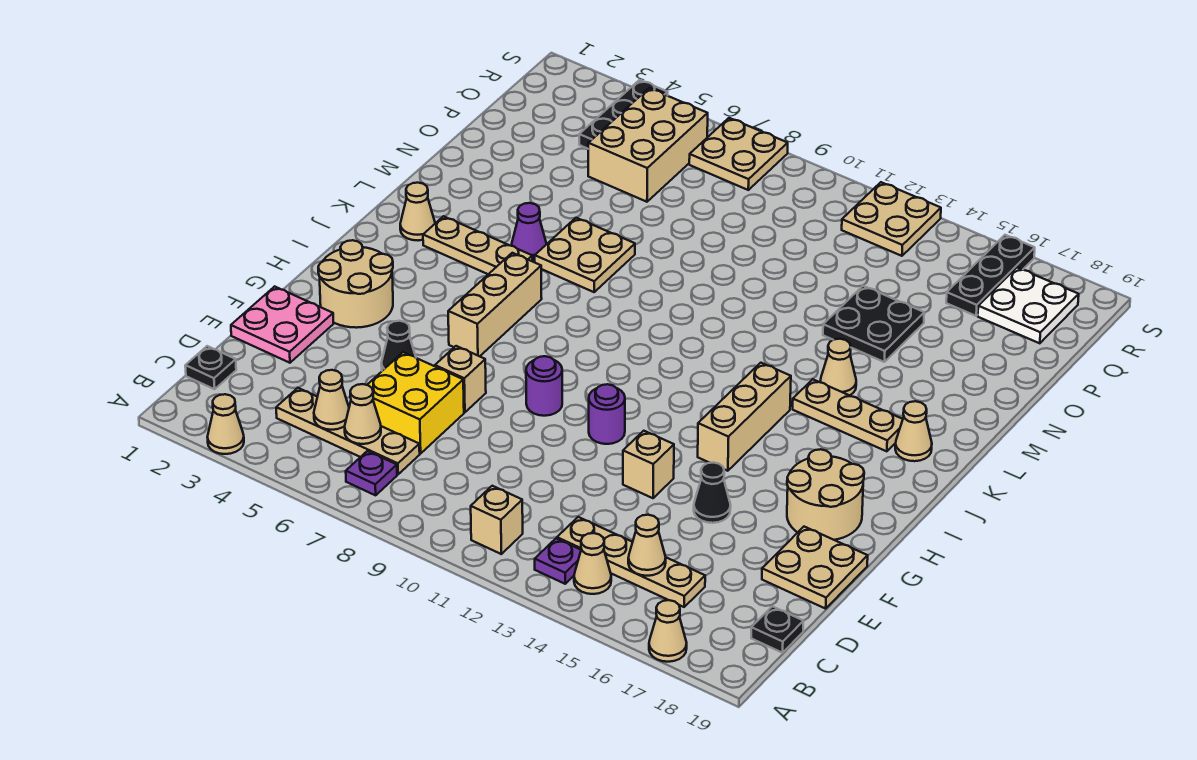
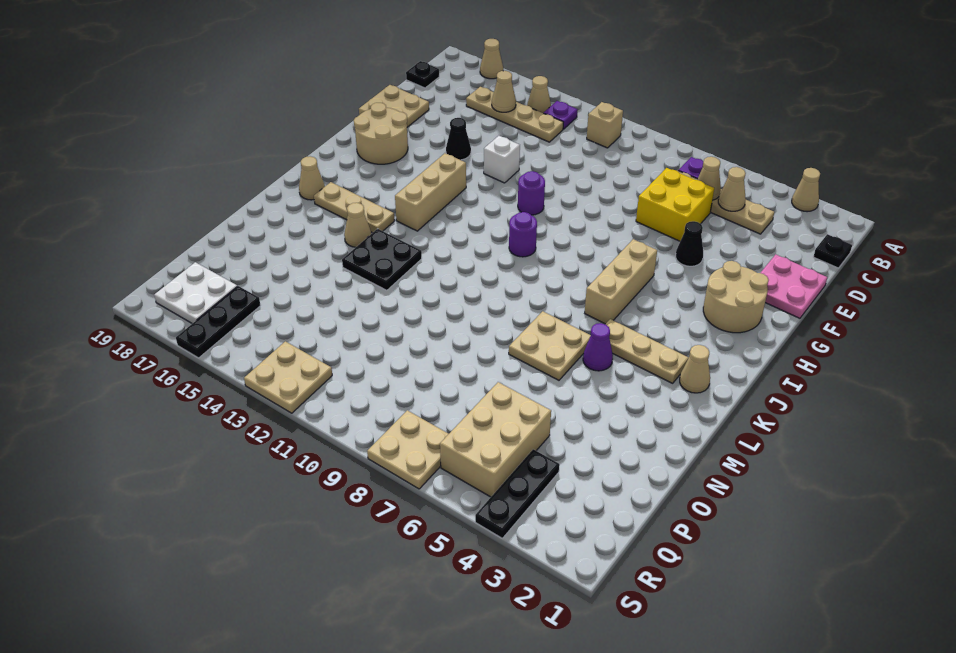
tan brick F7 level 1 -> none
tan brick F13 level 1 -> white brick F13 level 1
purple round brick G9 level 1 -> purple round brick I10 level 1
black plate N14:O15 level 1 -> black plate L13:M14 level 1

